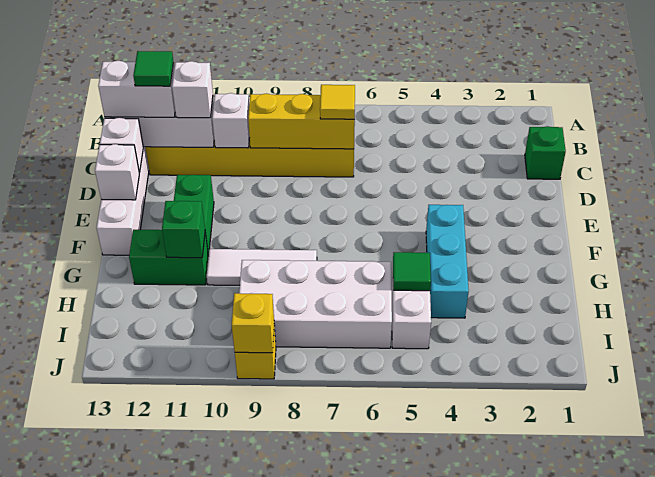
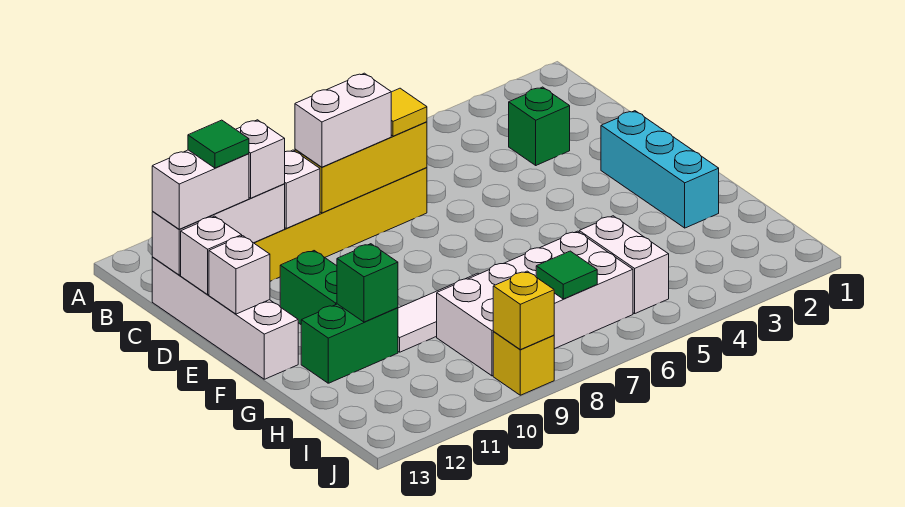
green brick C1 level 1 -> green brick C3 level 1
none -> white brick C8:C9 level 3
cyan brick F4:H4 level 1 -> cyan brick E2:G2 level 1
green tile H5 level 2 -> green tile I7 level 2

